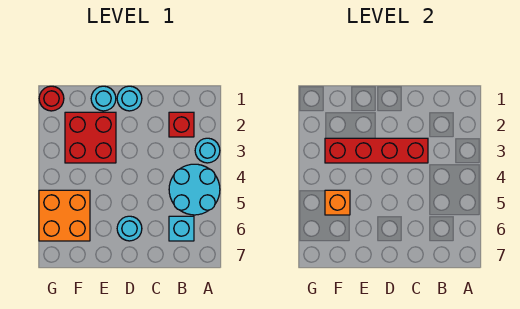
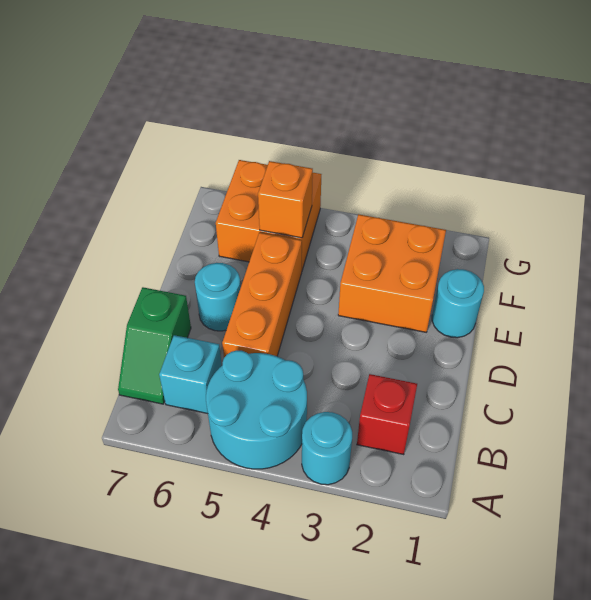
none -> green slope B7:C7 level 1 top C
red brick C3:F3 level 2 -> none
none -> orange brick C5:E5 level 1
cyan round brick D1 level 1 -> none
red brick E2:F3 level 1 -> orange brick E2:F3 level 1
red round brick G1 level 1 -> none

